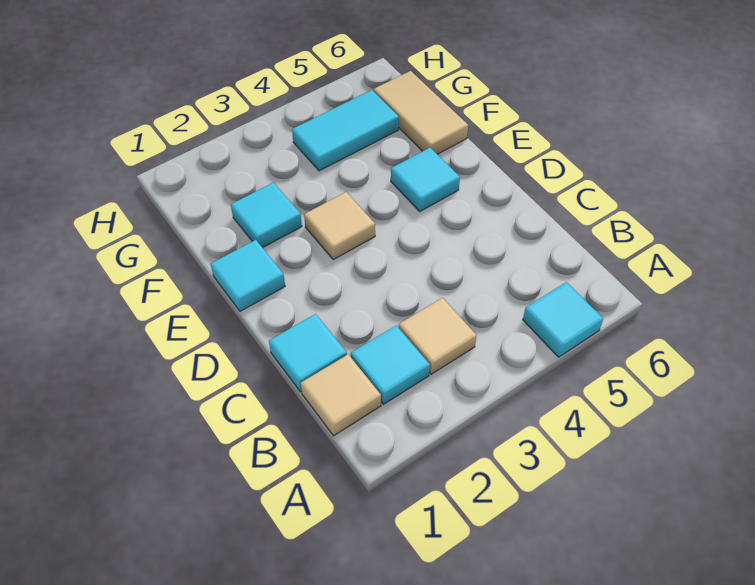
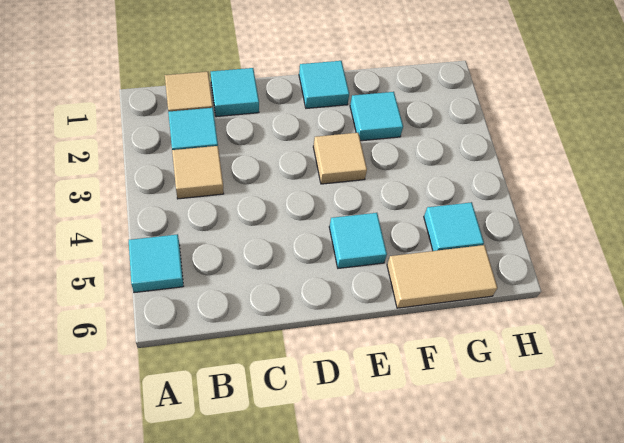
cyan tile G4:G5 level 1 -> cyan tile G5 level 1

